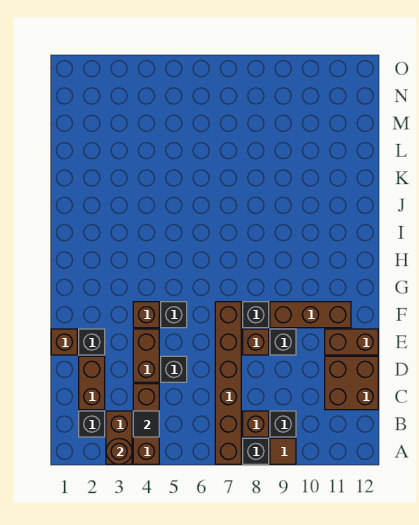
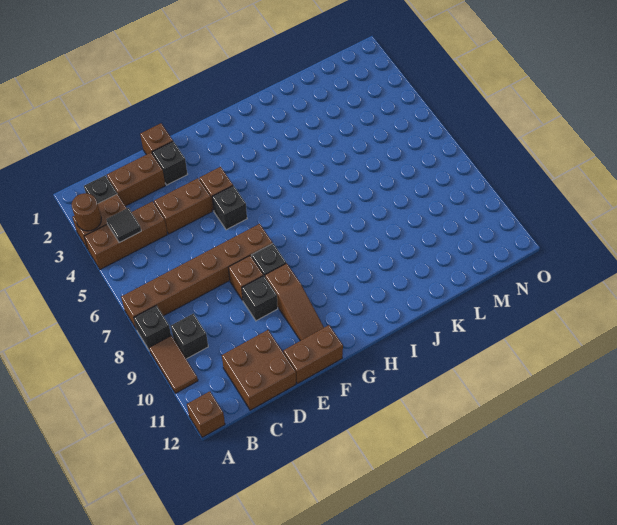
brown tile A9 level 1 -> brown tile A9:A10 level 1
brown brick B8 level 1 -> brown brick A12 level 1
black brick D5 level 1 -> none
brown brick E11:E12 level 1 -> brown brick E12:F12 level 1
brown brick F9:F11 level 1 -> brown slope F9:F11 level 1 top 9

